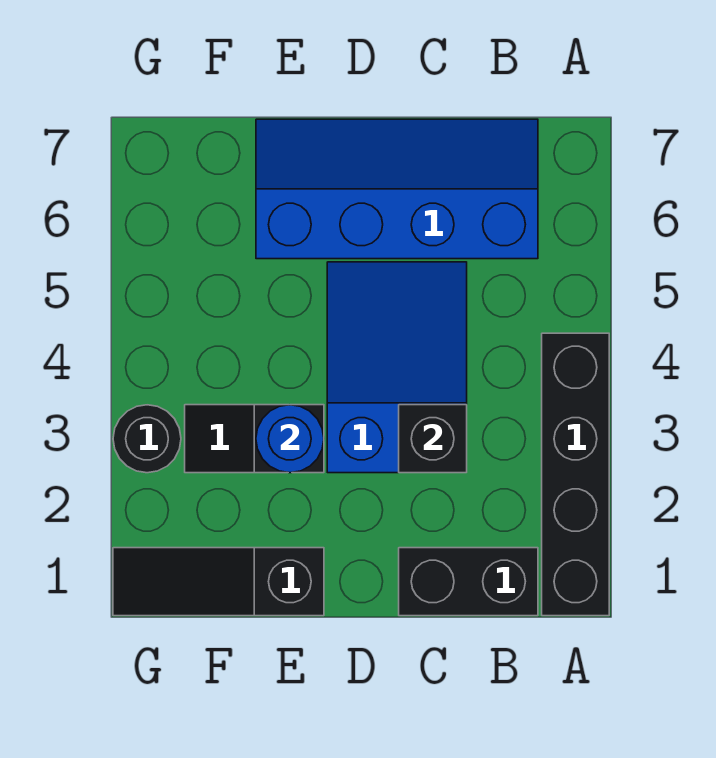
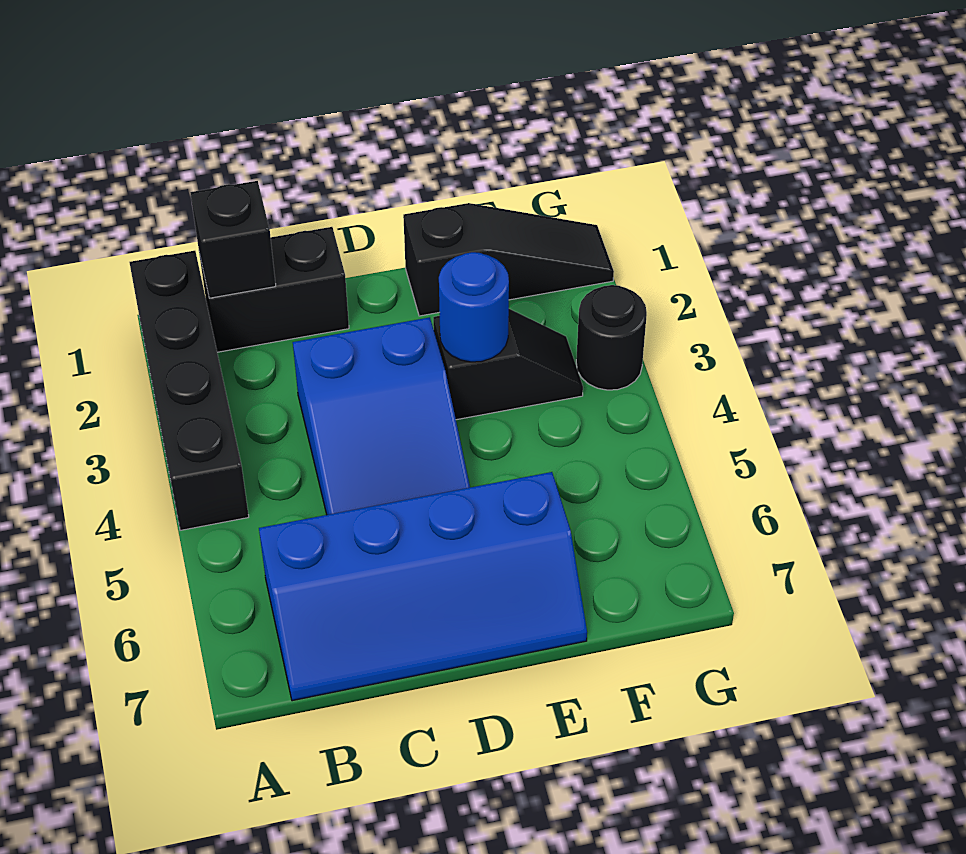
black brick C3 level 2 -> black brick B1 level 2

